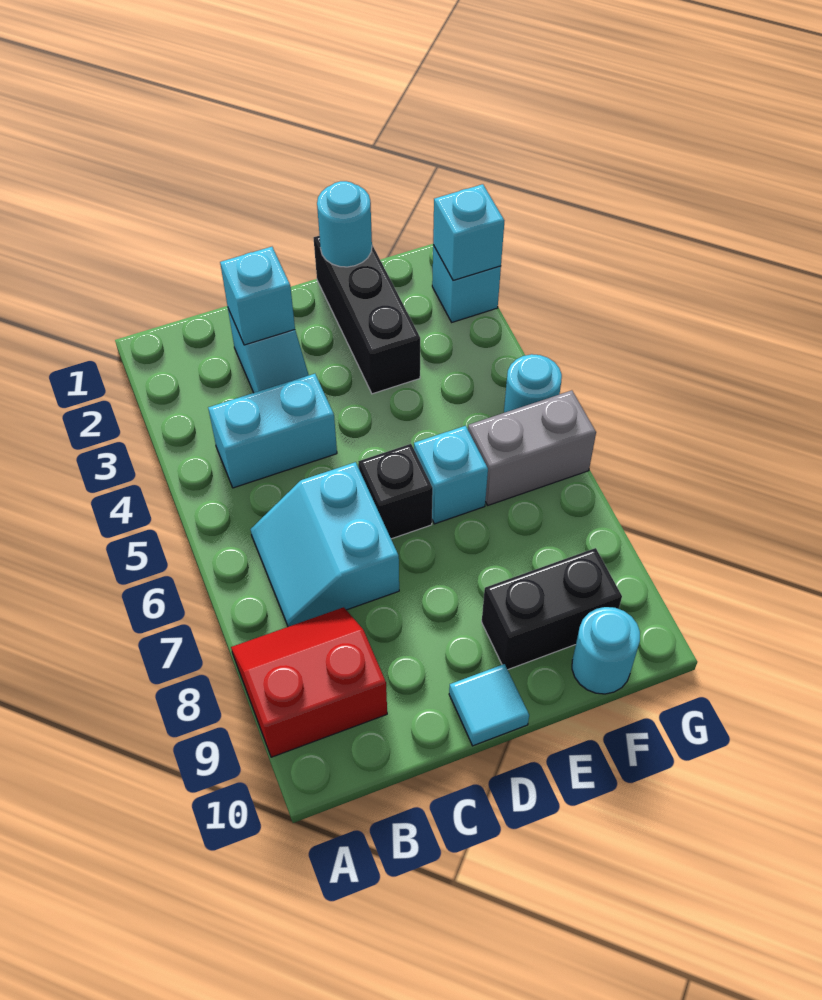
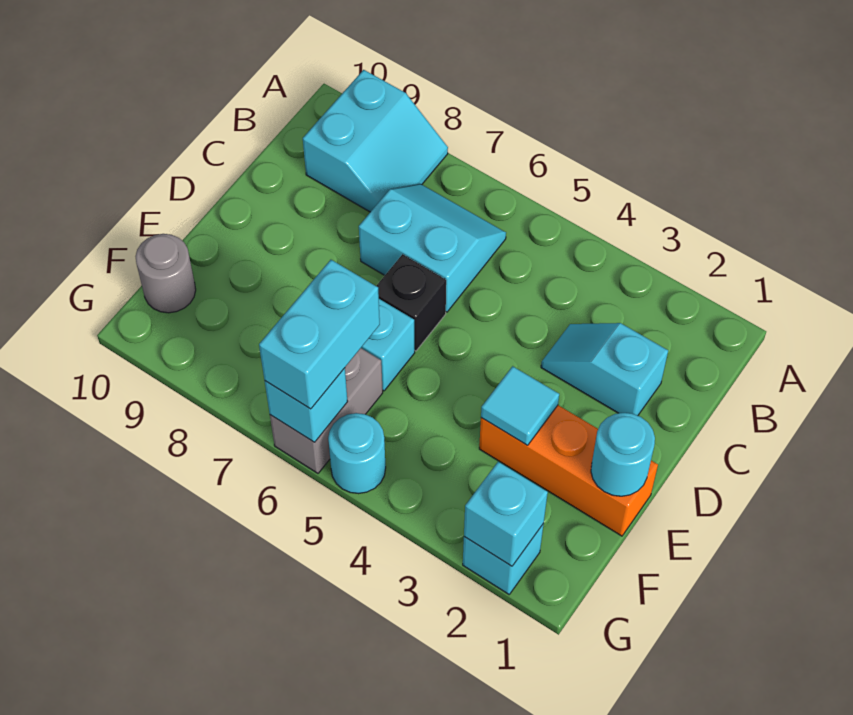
red slope A8:B9 level 1 top 9 -> cyan slope A8:B9 level 1 top 9
cyan brick B4:C4 level 1 -> cyan brick F6:G6 level 3
cyan brick C2 level 2 -> cyan brick G6 level 2
cyan tile D10 level 1 -> cyan tile E3 level 2
black brick E1:E3 level 1 -> orange brick E1:E3 level 1
black brick E9:F9 level 1 -> none
cyan round brick F10 level 1 -> grey round brick F10 level 1

